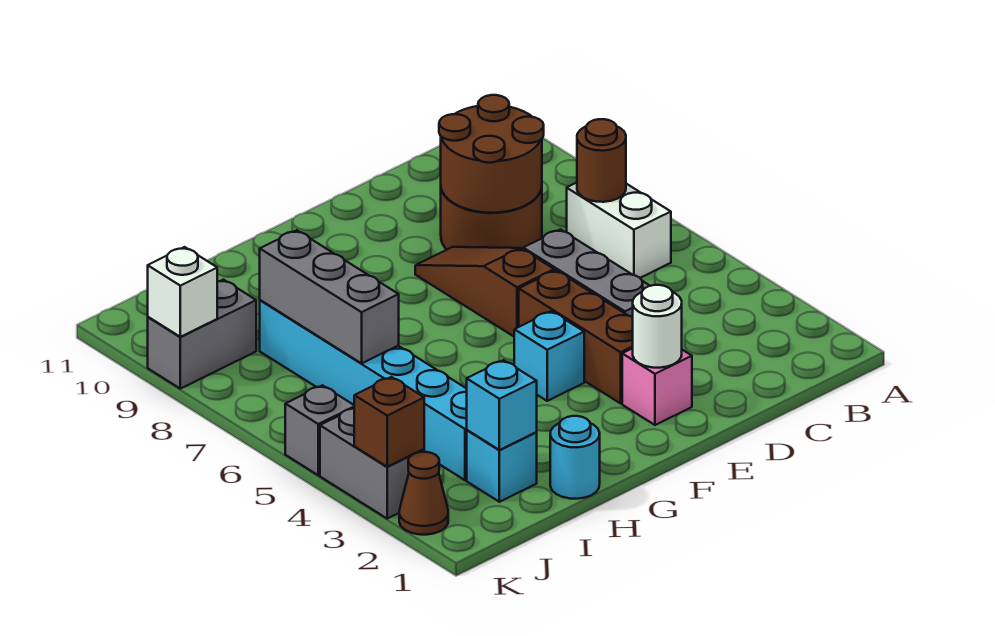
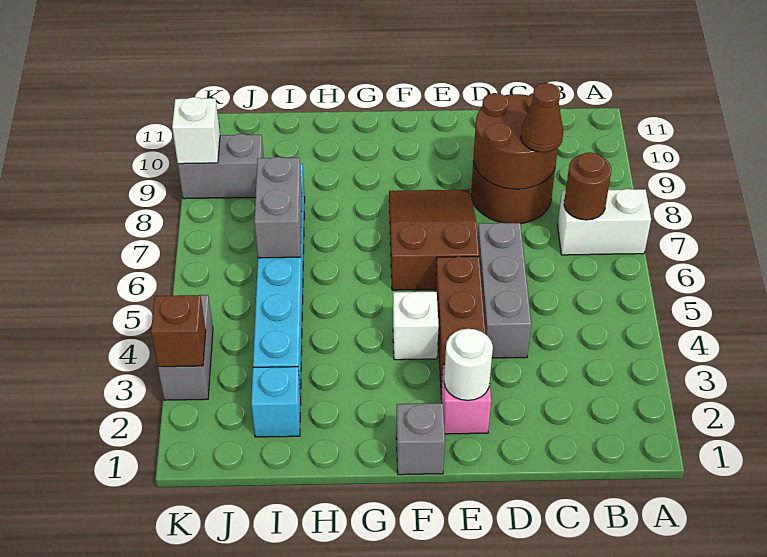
white brick B6:B7 level 1 -> white brick A7:B7 level 1
brown slope E6:E8 level 1 top 6 -> brown slope E6:F8 level 1 top 6
cyan brick F4 level 1 -> white brick F4 level 1
cyan round brick H1 level 1 -> none
cyan brick I2 level 2 -> none
grey brick I6:I8 level 2 -> grey brick I6:I7 level 2
brown cone K2 level 1 -> brown cone C8 level 3
grey brick K5 level 1 -> grey brick F1 level 1

